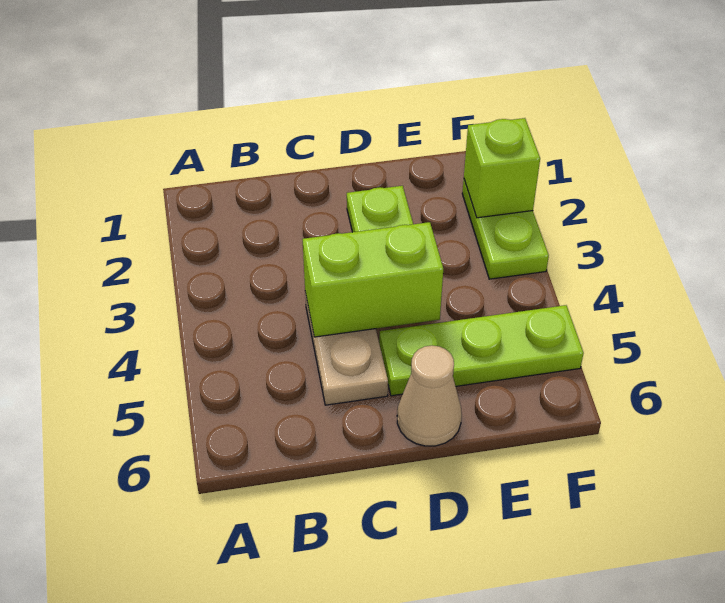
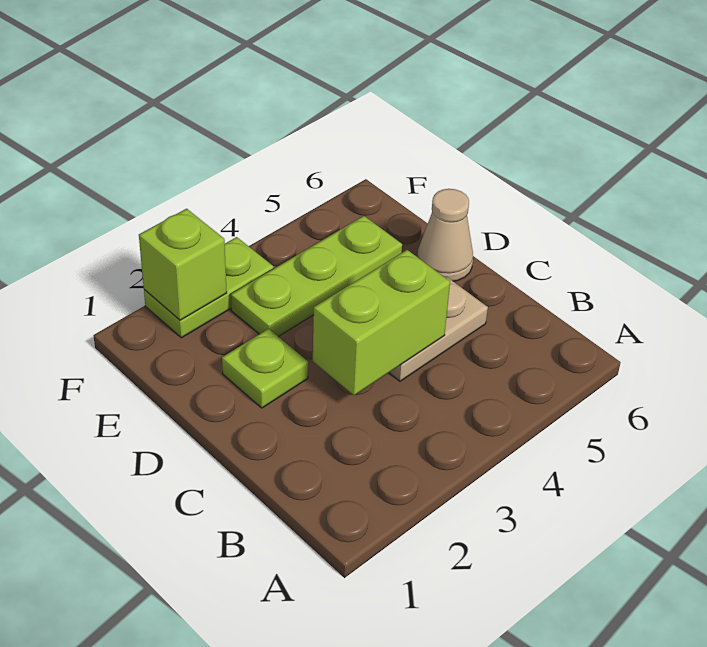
lime brick C4:D4 level 2 -> lime brick C3:C4 level 2
lime plate D5:F5 level 1 -> lime plate E3:E5 level 1

